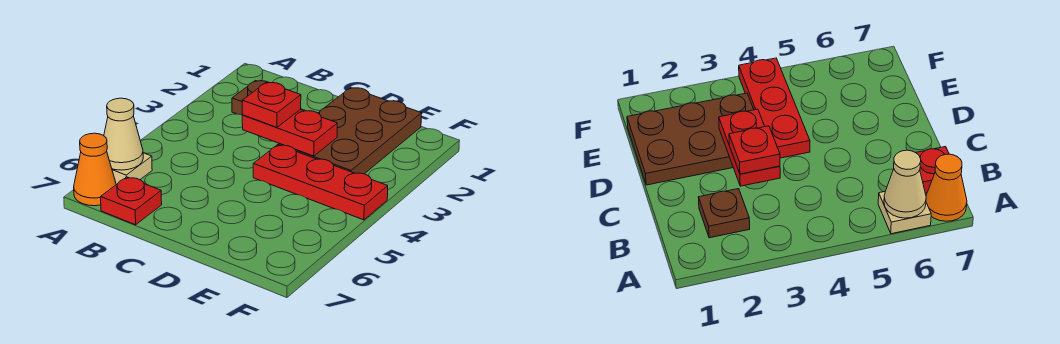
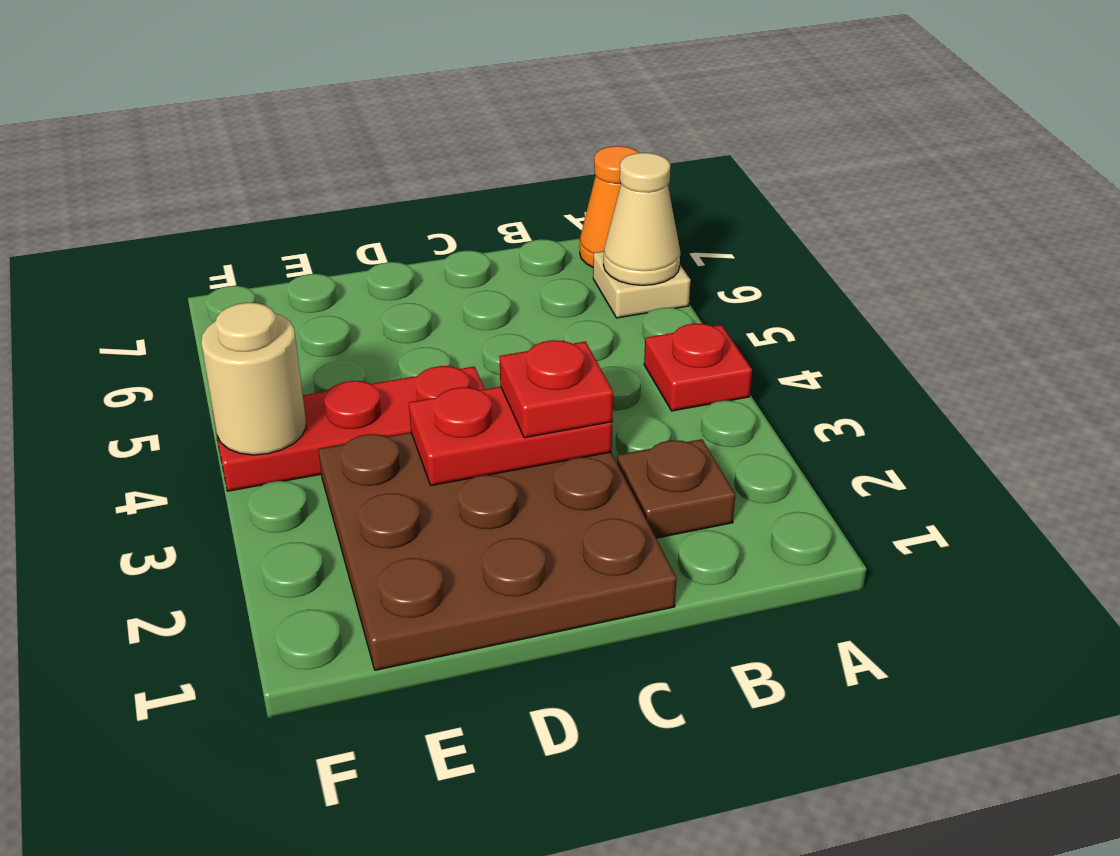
red plate B7 level 1 -> red plate A4 level 1
brown plate D1:E3 level 1 -> brown plate C1:E3 level 1
none -> tan round brick F4 level 2

